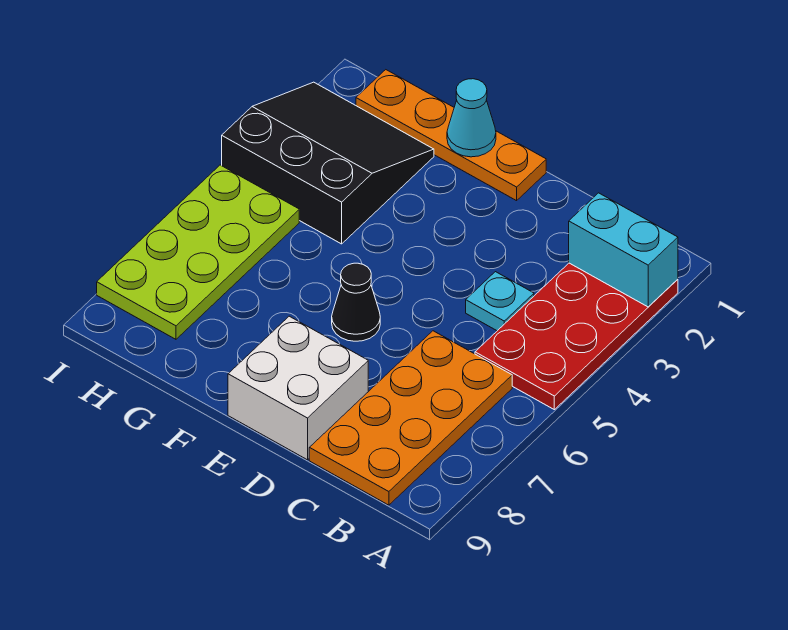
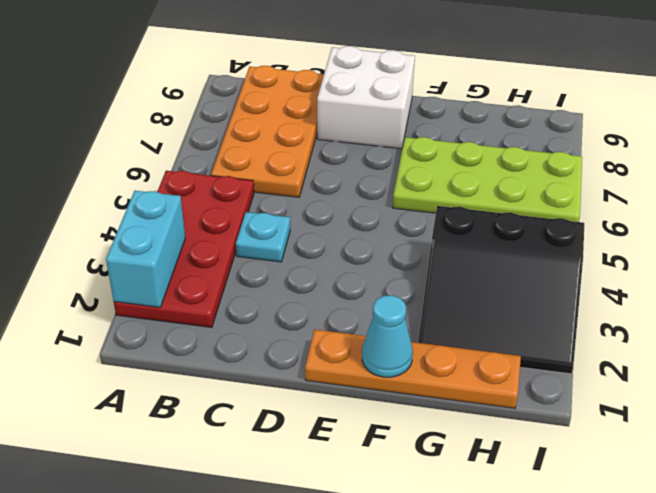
cyan brick A2:B2 level 2 -> cyan brick A2:A3 level 2
black cone E6 level 1 -> none
lime plate H5:I8 level 1 -> lime plate F6:I7 level 1

